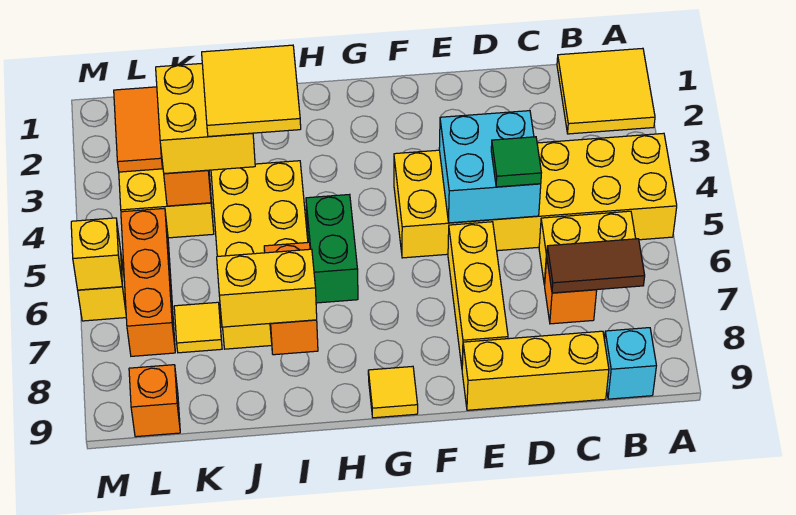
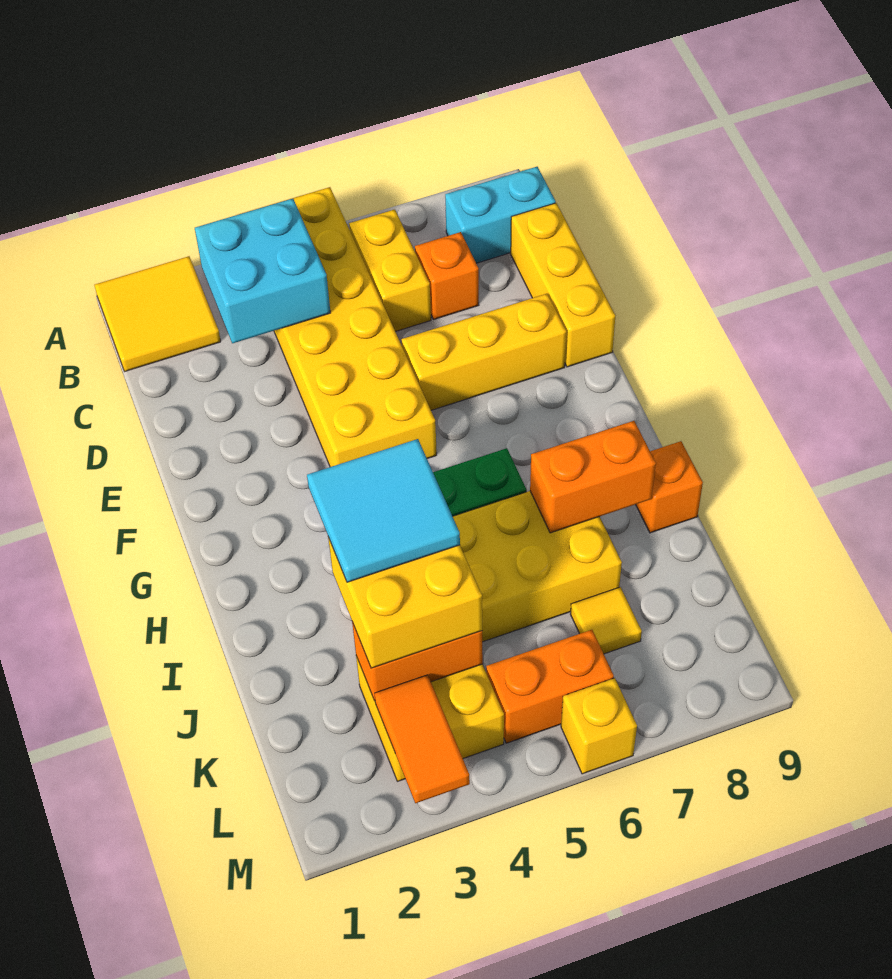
brown tile B7:C7 level 2 -> none
cyan brick B9 level 1 -> cyan brick B8:B9 level 1
cyan brick D4:E5 level 2 -> cyan brick B3:C4 level 2
green tile D5 level 3 -> none
yellow tile G9 level 1 -> none
yellow tile I3:J4 level 4 -> cyan tile I3:J4 level 4
yellow brick I8:J8 level 3 -> none
orange tile L2:L3 level 2 -> orange tile L3:M3 level 2
orange brick L5:L7 level 1 -> orange brick L5:L6 level 1
orange brick L9 level 1 -> orange brick I9 level 1
yellow brick M6 level 2 -> none

